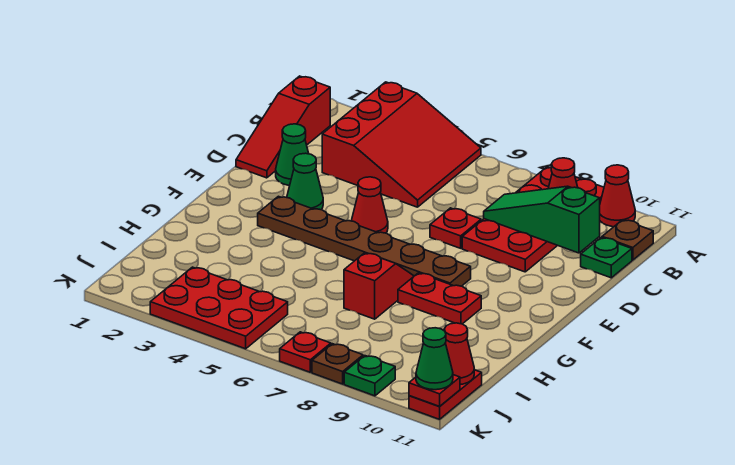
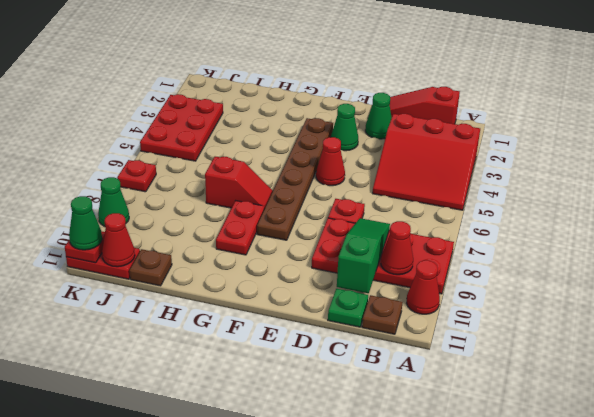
brown plate K8 level 1 -> brown plate I11 level 1
green plate K9 level 1 -> green cone K9 level 1

